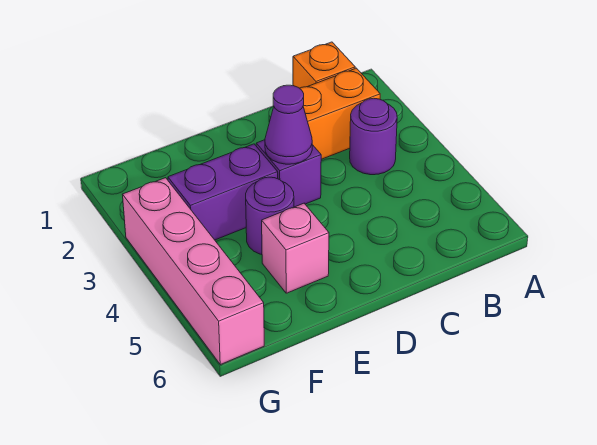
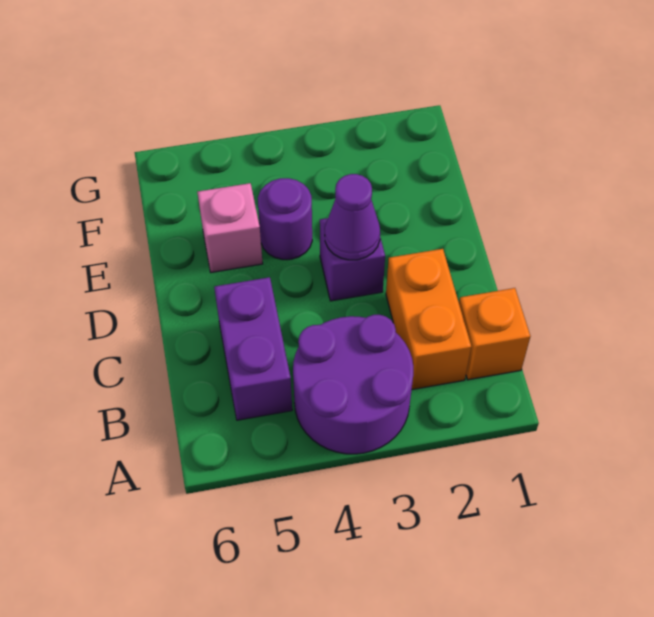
purple round brick B3 level 1 -> purple round brick A3:B4 level 1
purple brick E3:F3 level 1 -> purple brick B5:C5 level 1
pink brick G3:G6 level 1 -> none

